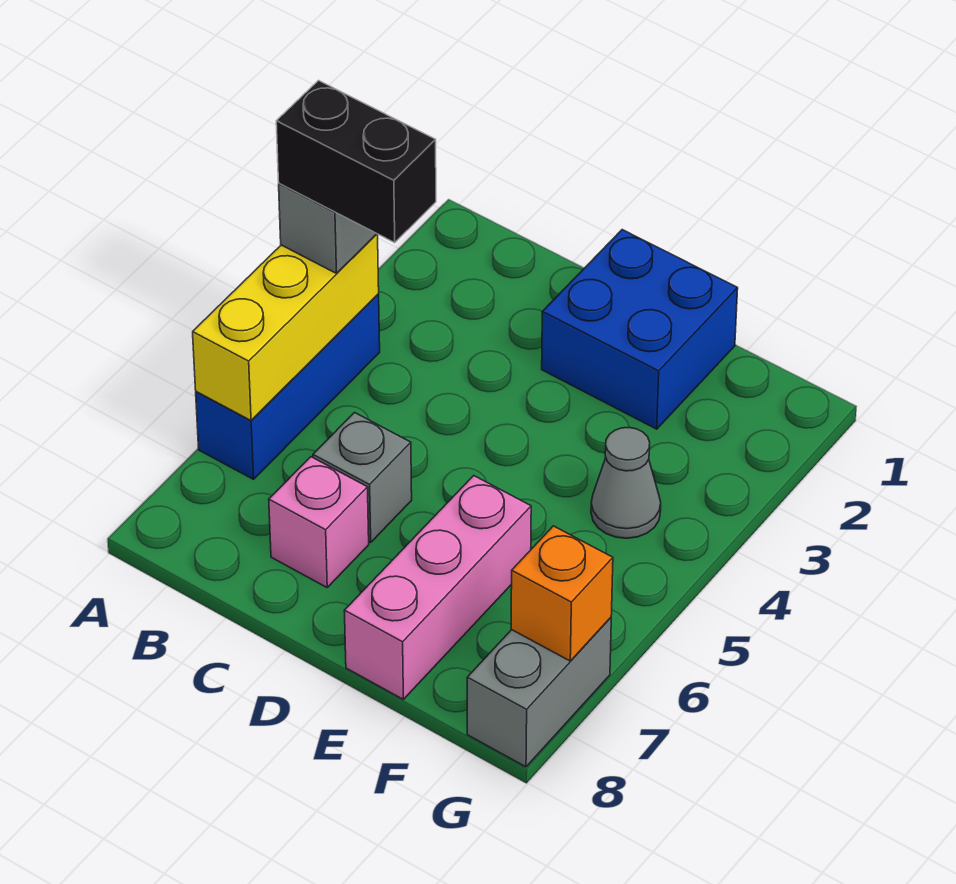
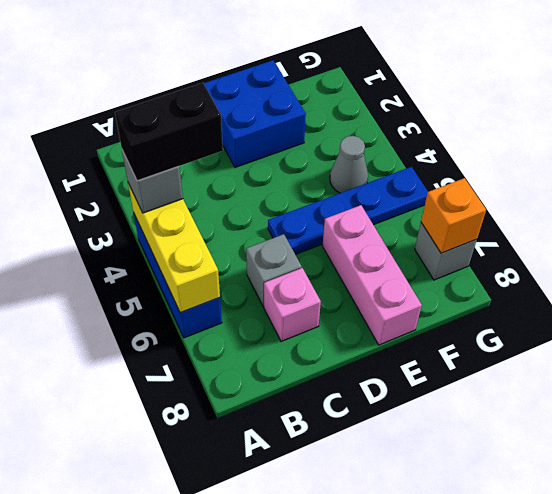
none -> blue plate D5:G5 level 1
grey brick G7:G8 level 1 -> grey brick G7 level 1

